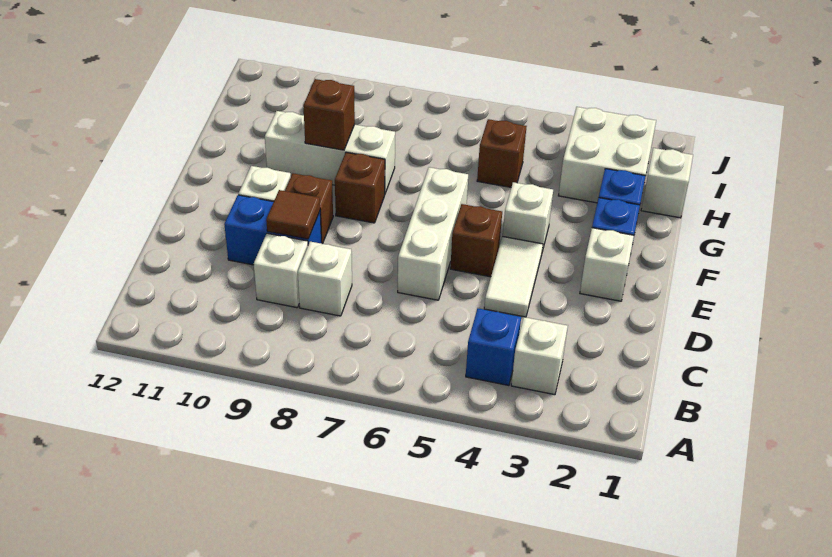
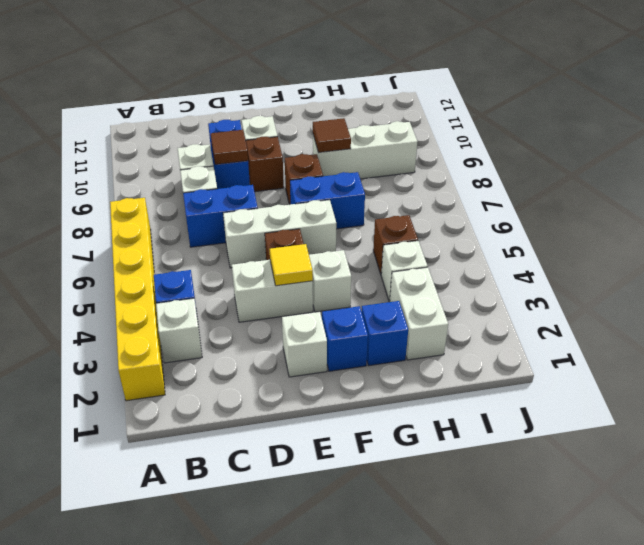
none -> yellow brick A2:A7 level 1
none -> blue brick C7:D7 level 1
white tile D4:E4 level 1 -> white brick D4:E4 level 1
none -> yellow tile E4 level 2
none -> blue brick F7:G7 level 1
white brick G8:G10 level 1 -> white brick G9:I9 level 1
brown brick G9 level 2 -> brown tile G9 level 2
white brick H1 level 1 -> white brick H4 level 1
white brick H2:I3 level 1 -> white brick H2:H3 level 1

